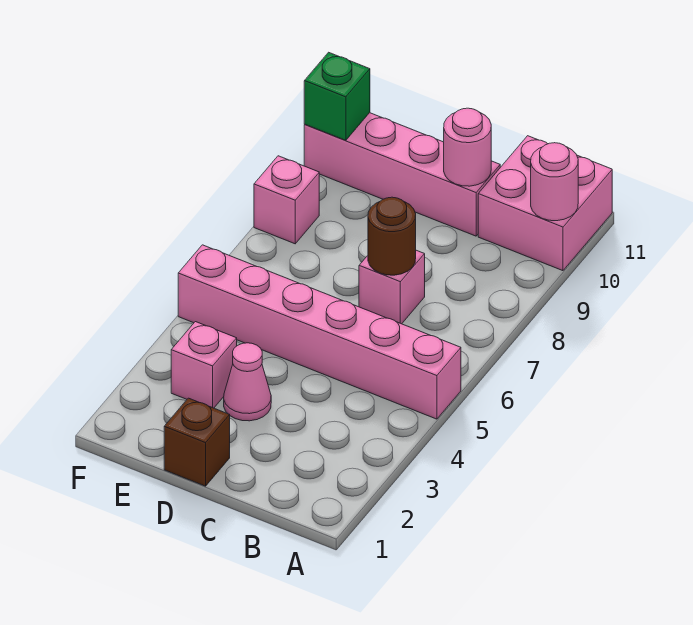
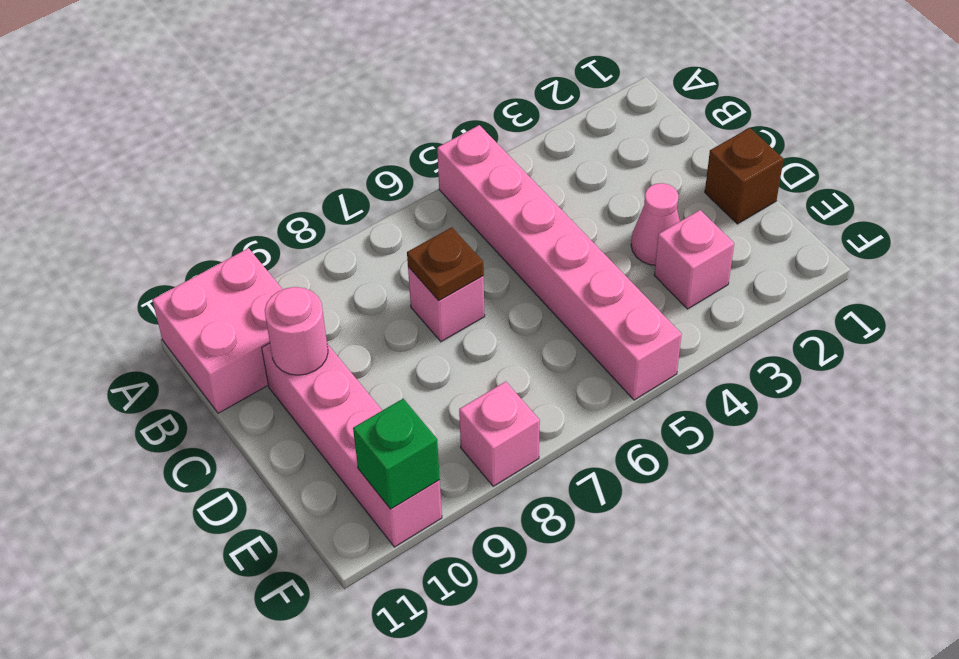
pink round brick A10 level 2 -> none
brown round brick C7 level 2 -> brown plate C7 level 2

